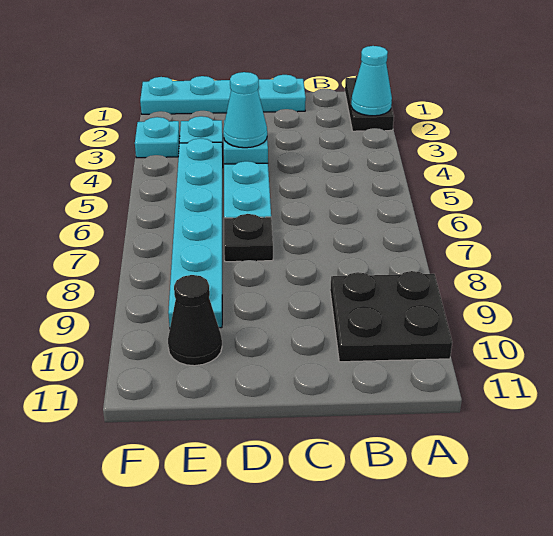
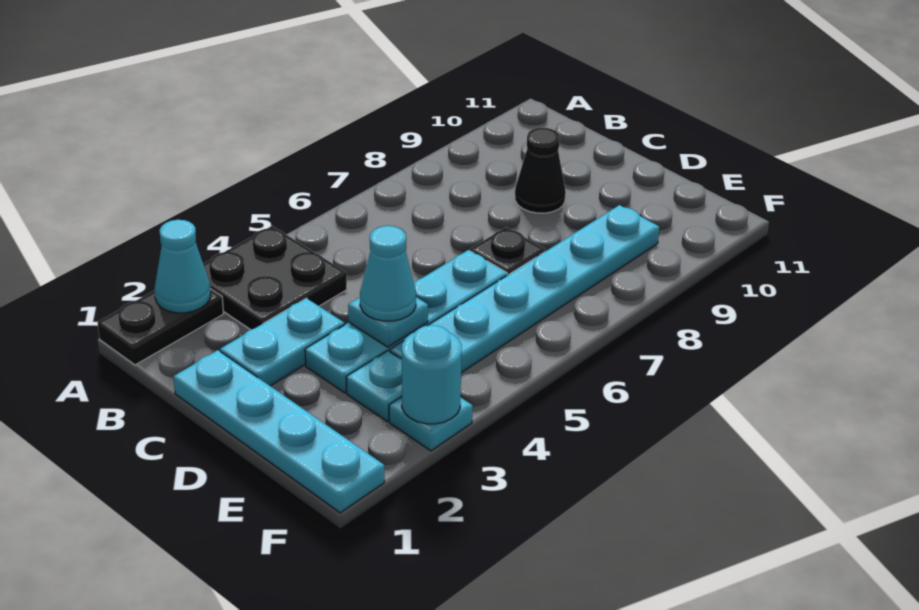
black plate A9:B10 level 1 -> black plate A3:B4 level 1
none -> cyan plate C2:C3 level 1
black cone E10 level 1 -> black cone C9 level 1
none -> cyan round brick F3 level 2

